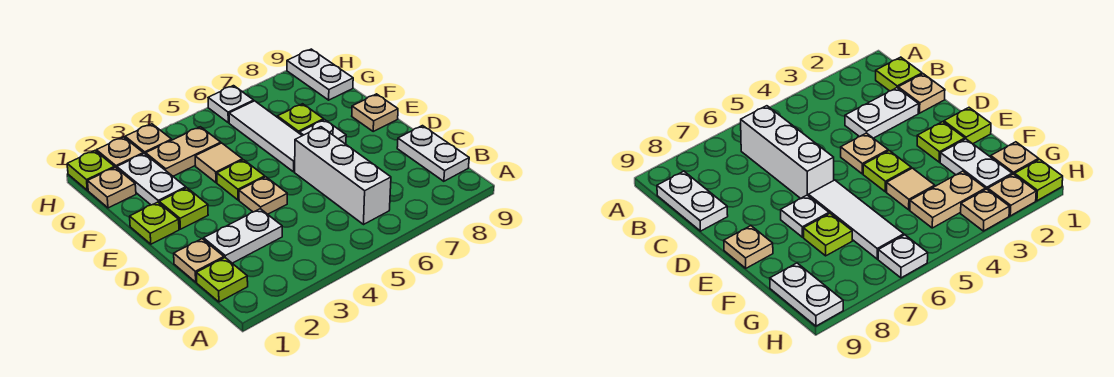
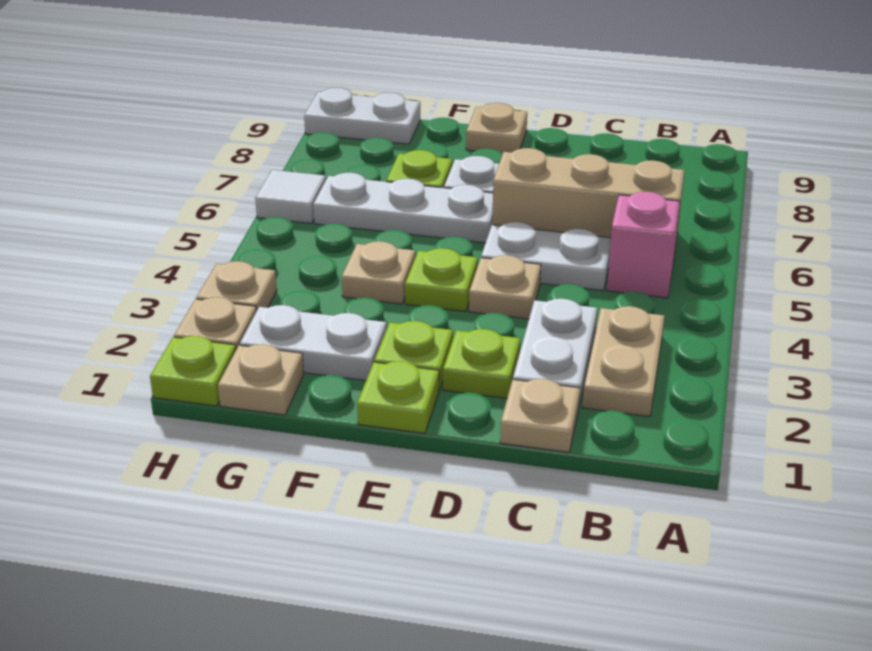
lime plate B1 level 1 -> lime plate D2 level 1
none -> pink brick B5 level 1
white brick B6:D6 level 1 -> tan brick B6:D6 level 1
white plate B9:C9 level 1 -> white plate C5:D5 level 1
white tile E6:G6 level 1 -> white plate E6:G6 level 1
tan tile F4 level 1 -> tan plate F4 level 1
tan plate G3:G4 level 1 -> tan plate B2:B3 level 1
white plate H6 level 1 -> white tile H6 level 1

